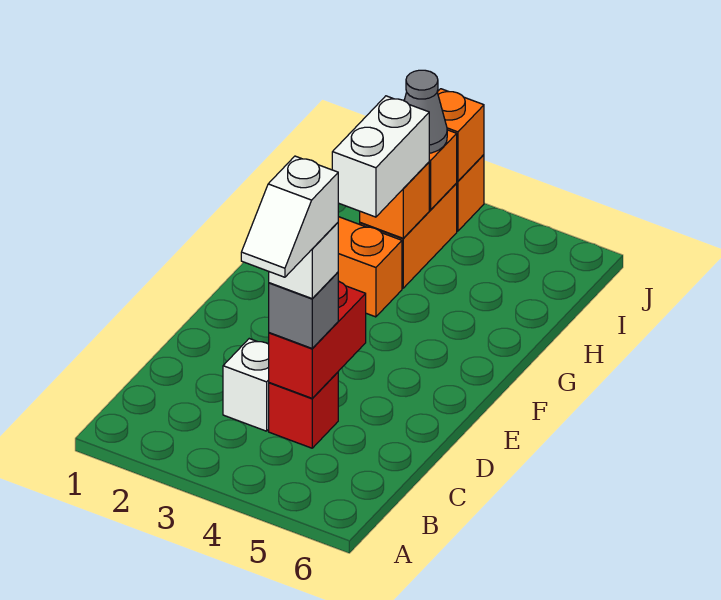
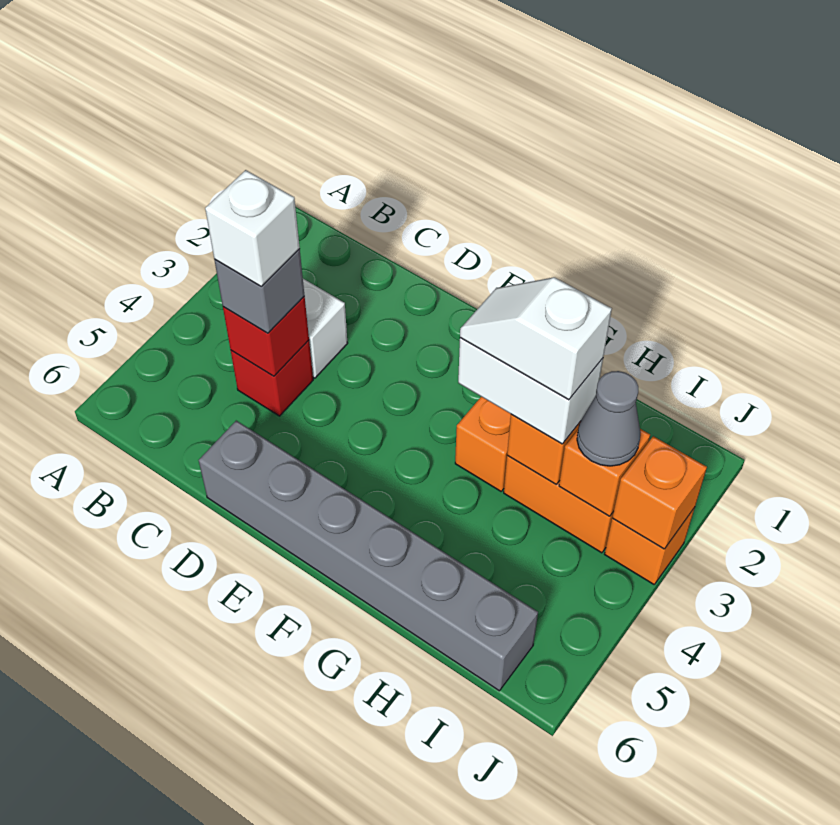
white slope B4:C4 level 5 top C -> white slope G3:H3 level 4 top H
red brick C4:D4 level 2 -> red brick C4 level 2
none -> grey brick D6:I6 level 1

